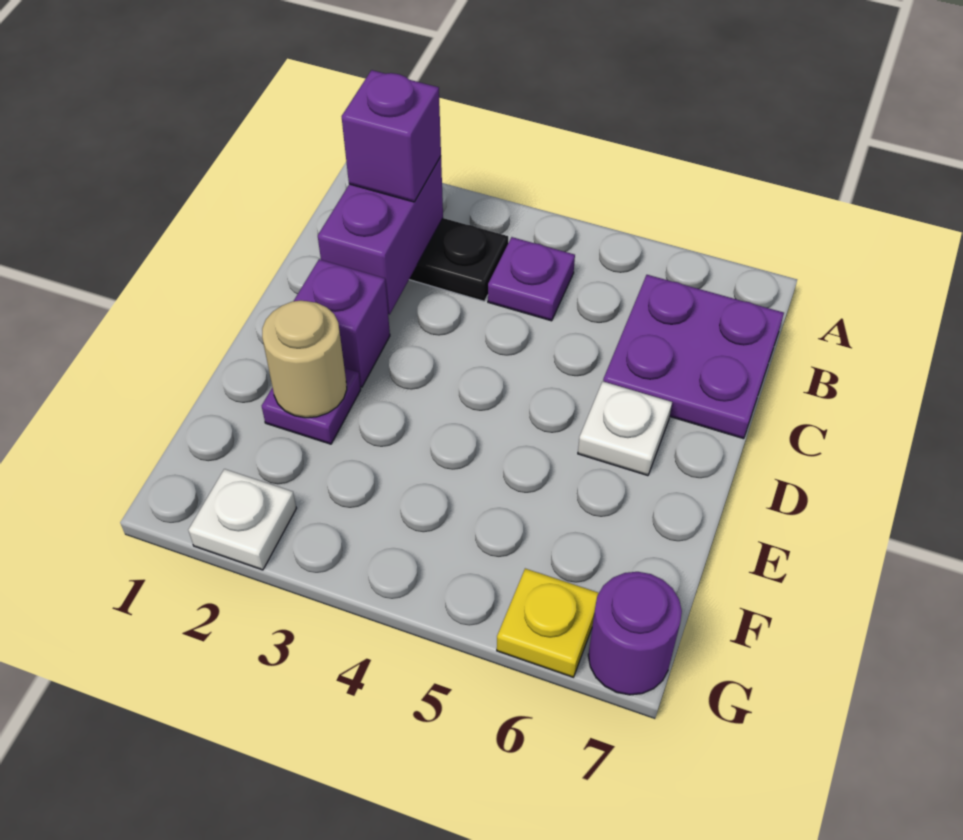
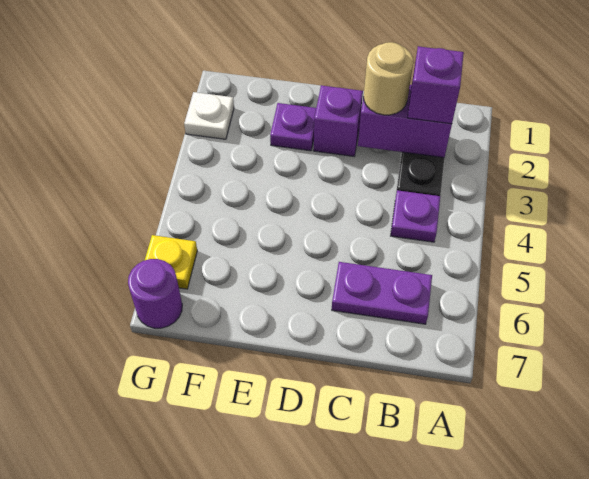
purple plate B6:C7 level 1 -> purple plate B6:C6 level 1
white plate D6 level 1 -> none
tan round brick E2 level 2 -> tan round brick C2 level 3

